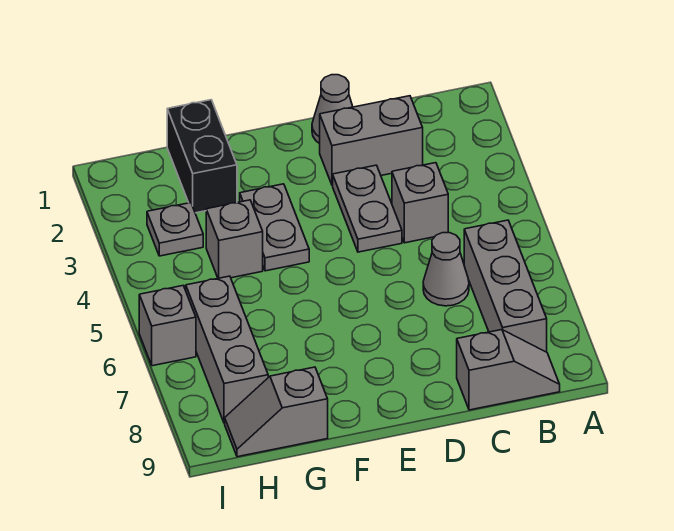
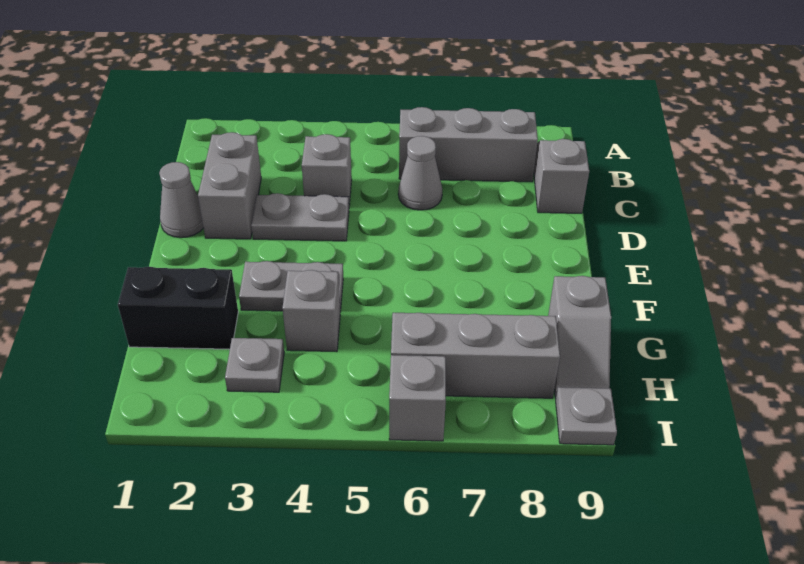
none -> grey plate I9 level 1

